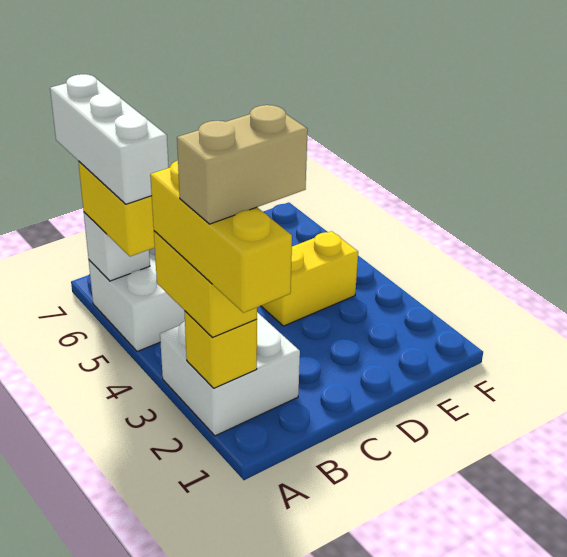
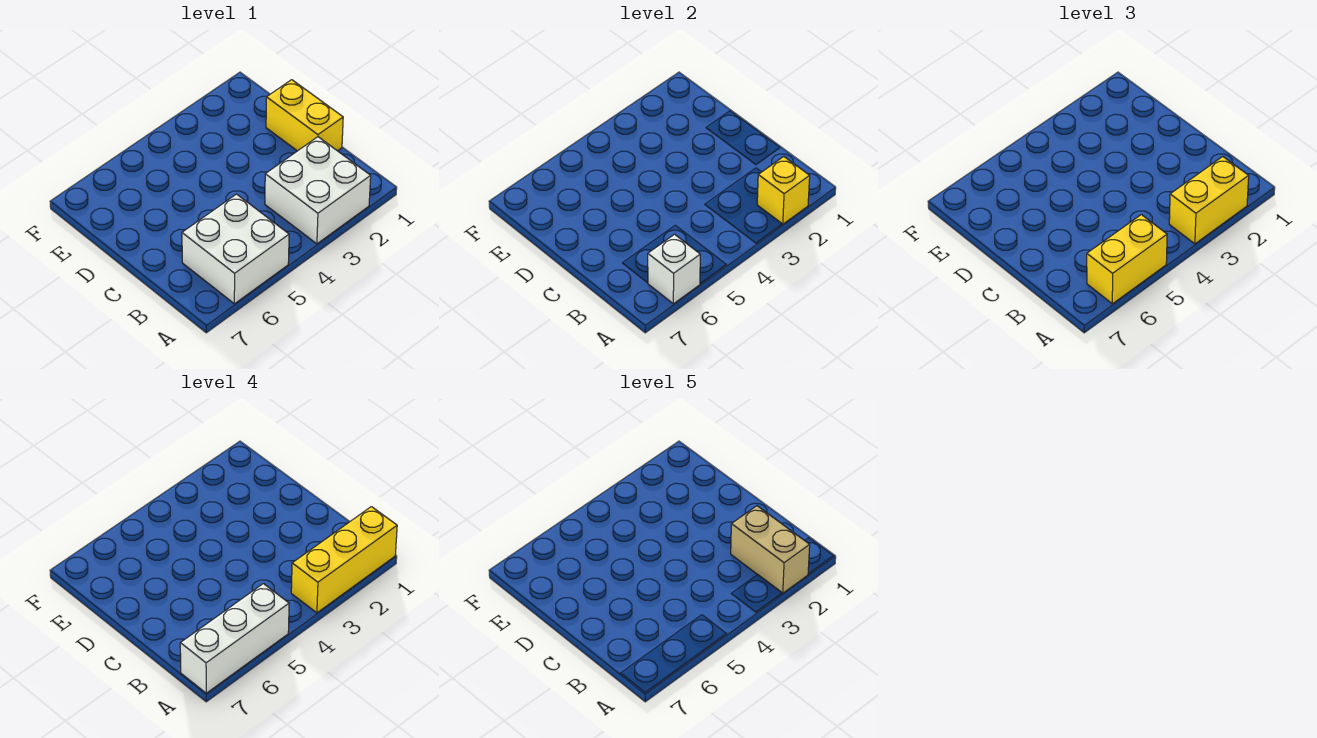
yellow brick D4:E4 level 1 -> yellow brick C1:D1 level 1

